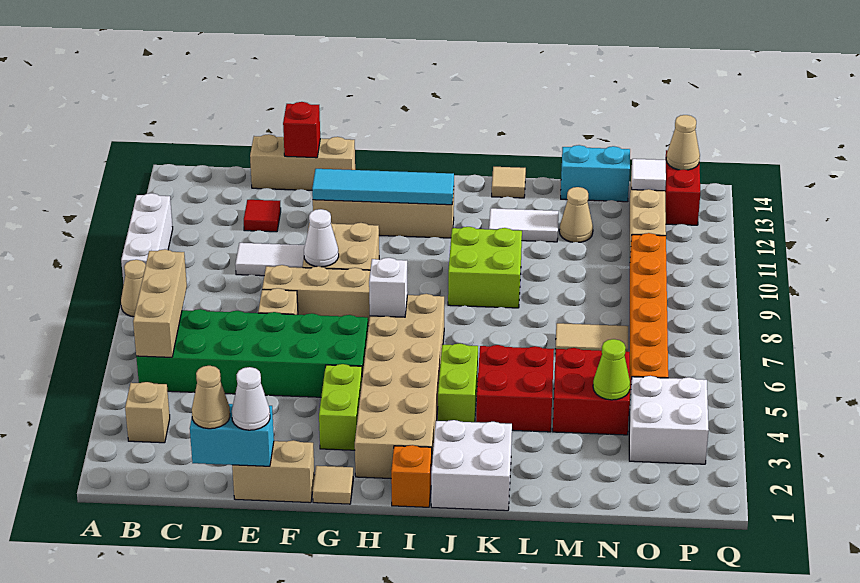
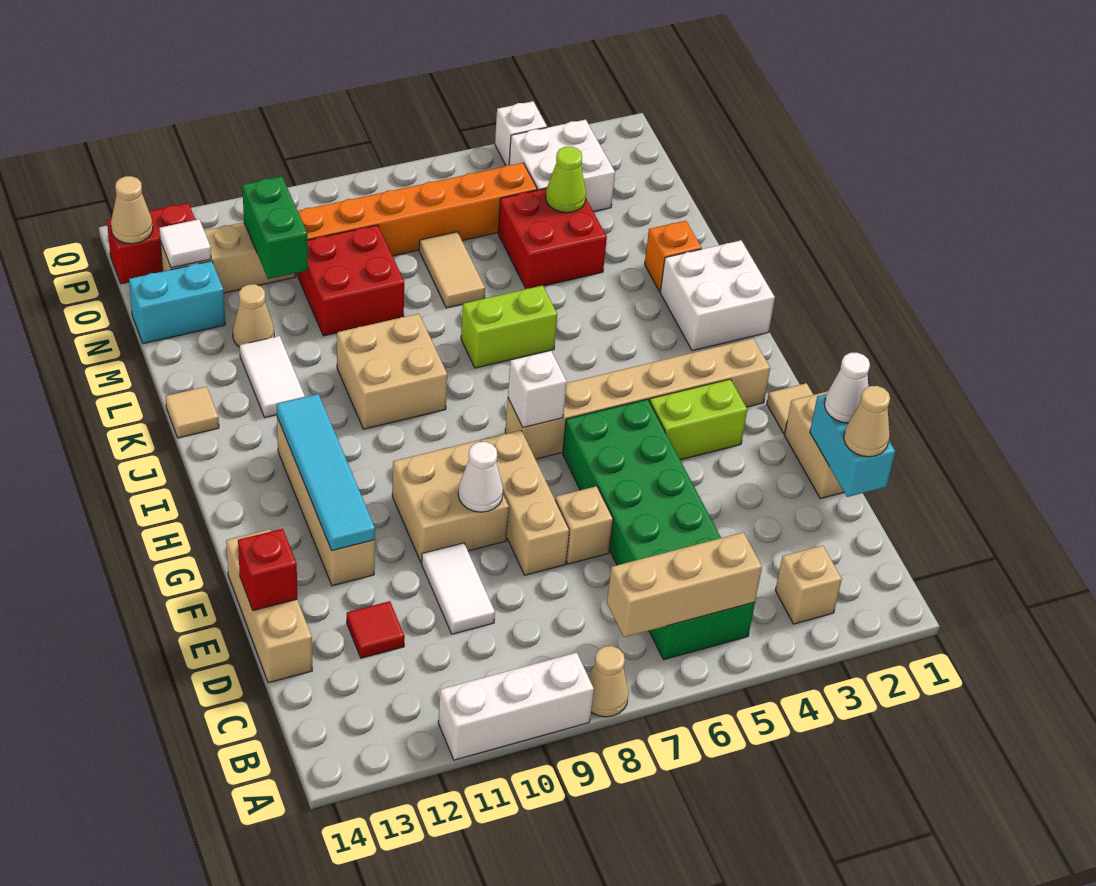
tan brick H2:I7 level 1 -> tan brick H2:H7 level 1
orange brick I1 level 1 -> orange brick L2 level 1
lime brick J4:J5 level 1 -> lime brick K6:K7 level 1
lime brick J9:K10 level 1 -> tan brick J9:K10 level 1
red brick K4:L5 level 1 -> red brick M9:N10 level 1
cyan brick M14:N14 level 1 -> cyan brick N13:N14 level 1
none -> green brick N11:O11 level 2
none -> white brick Q4 level 1

